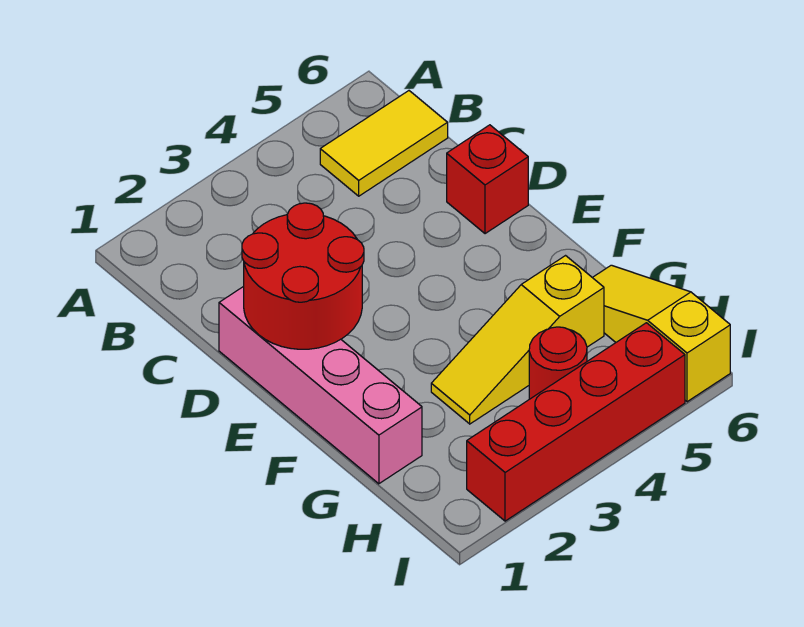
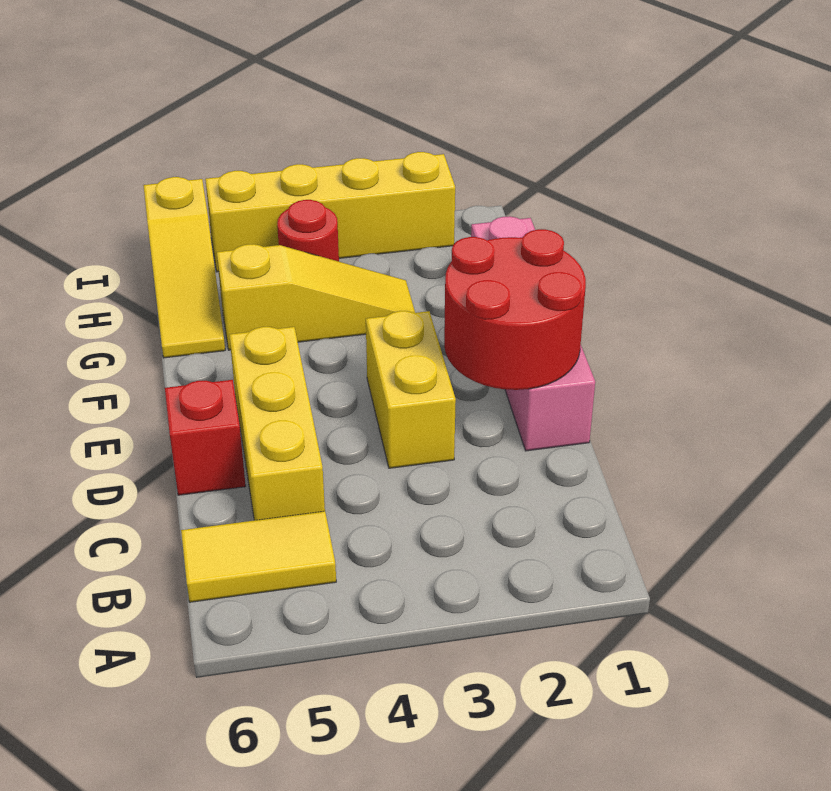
none -> yellow brick C5:E5 level 1
none -> yellow brick D3:E3 level 1
red brick I2:I5 level 1 -> yellow brick I2:I5 level 1

